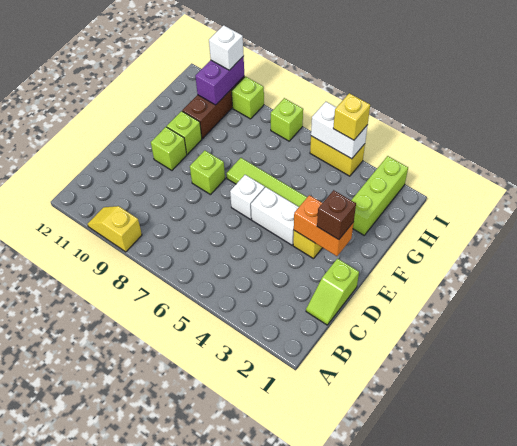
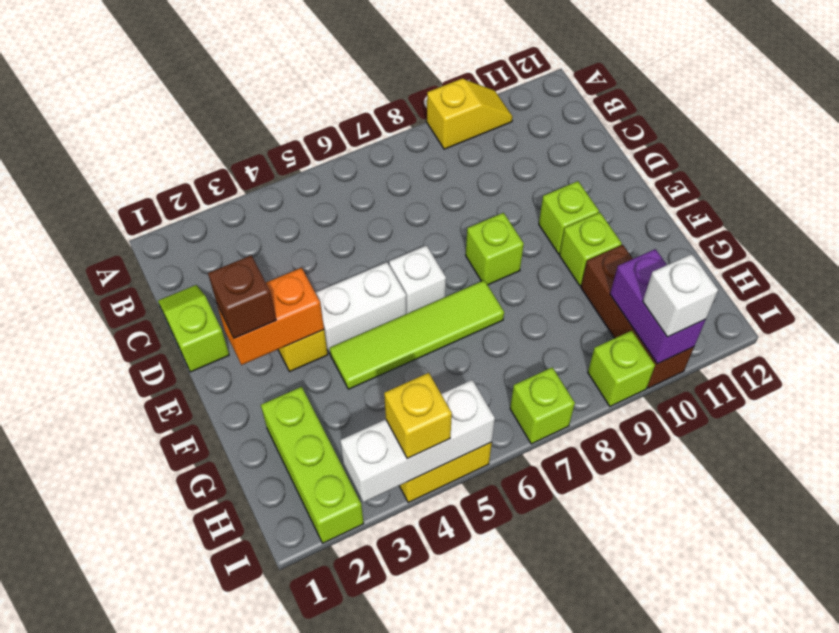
white brick I4:I5 level 2 -> white brick I3:I5 level 2

